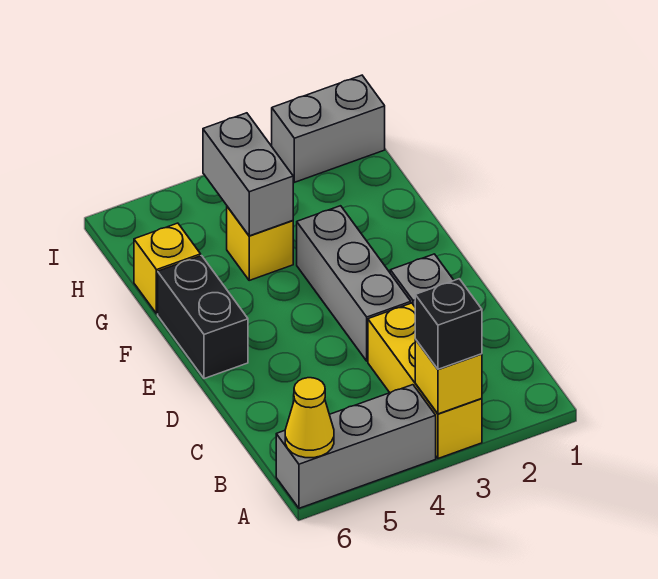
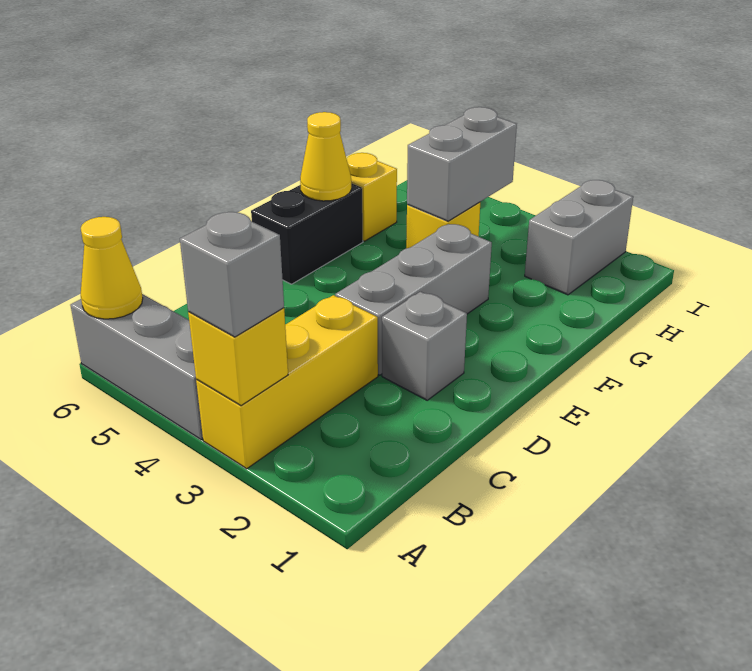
black brick A3 level 3 -> grey brick A3 level 3
none -> yellow cone F6 level 2
grey brick I1:I2 level 1 -> grey brick H2:I2 level 1

